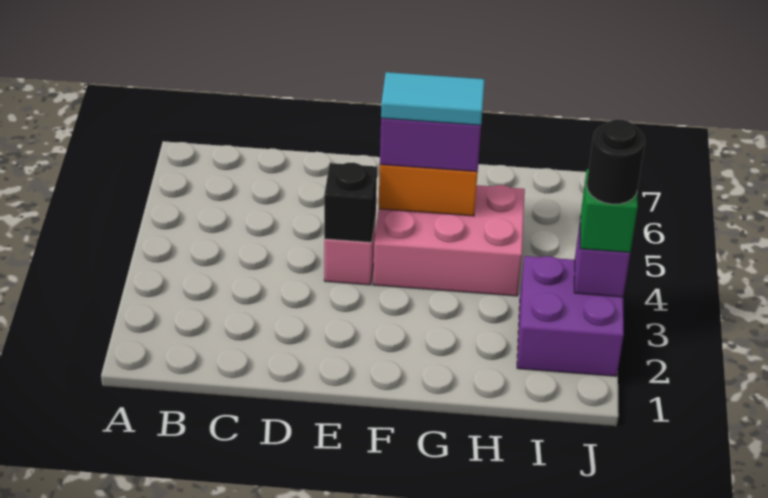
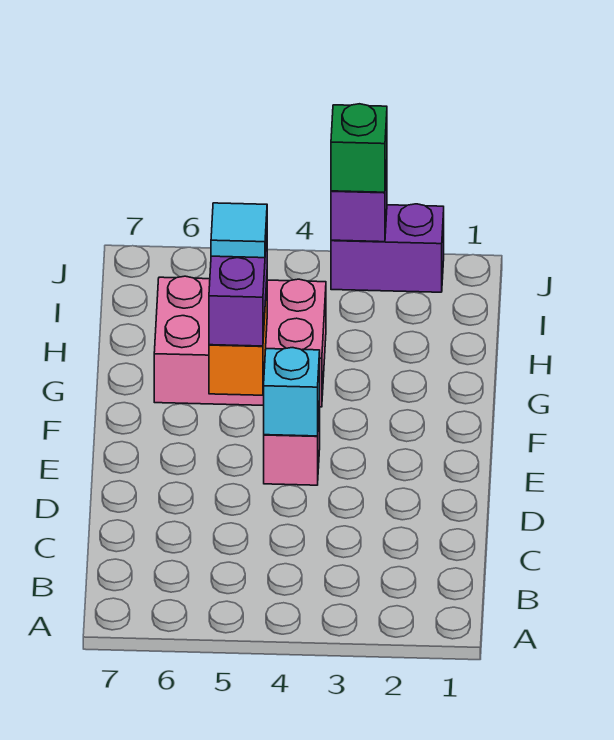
black brick E4 level 2 -> cyan brick E4 level 2
pink brick F4:H5 level 1 -> pink brick G4:H6 level 1
cyan tile F5:G5 level 4 -> cyan tile G5 level 4
purple brick I2:J3 level 1 -> purple brick J2:J3 level 1
black round brick J3 level 4 -> none

